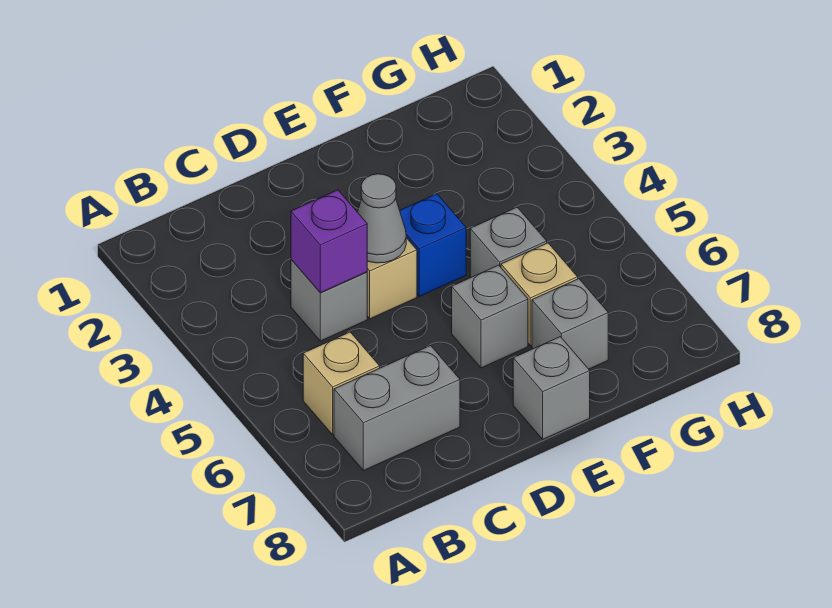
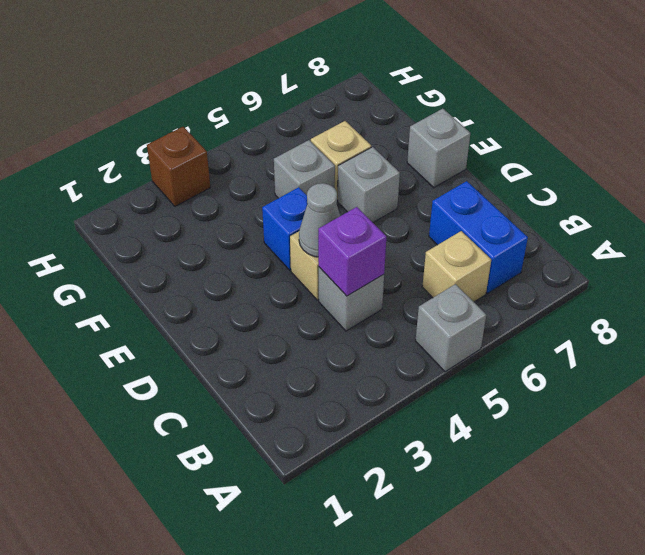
grey brick B7:C7 level 1 -> blue brick B7:C7 level 1
grey brick F7 level 1 -> grey brick A5 level 1
none -> brown brick H3 level 1

